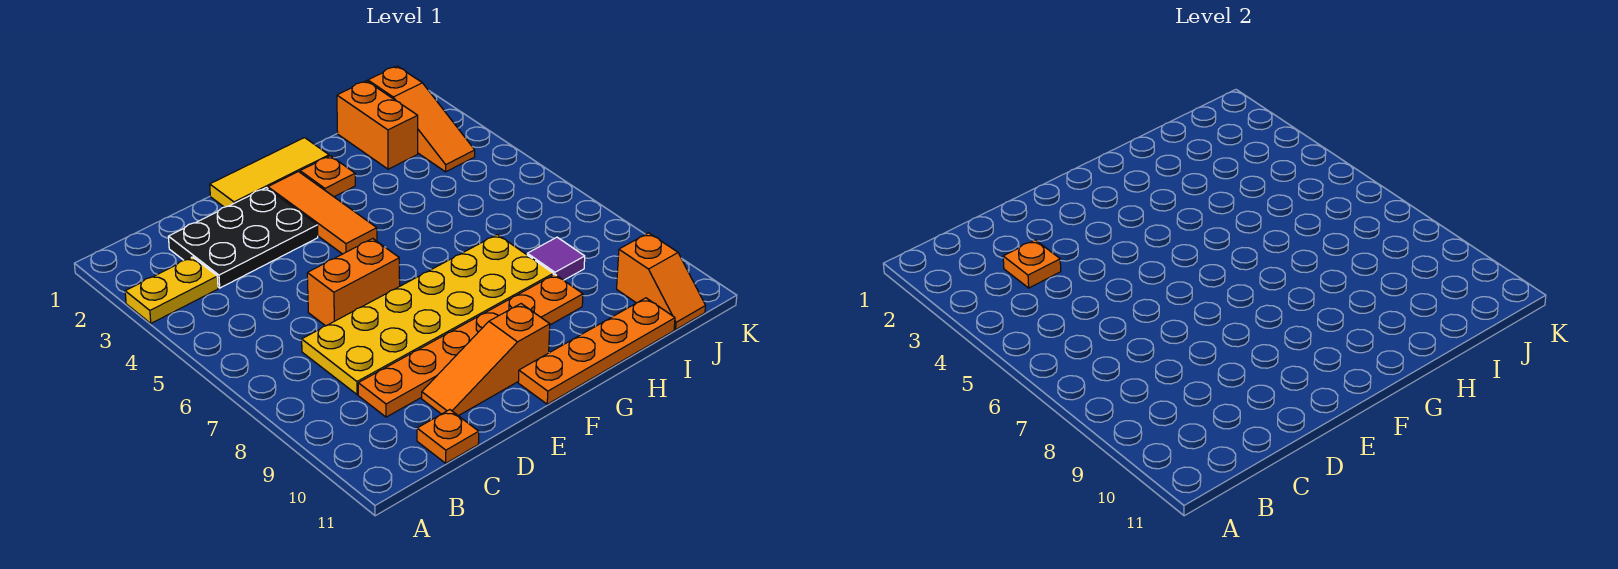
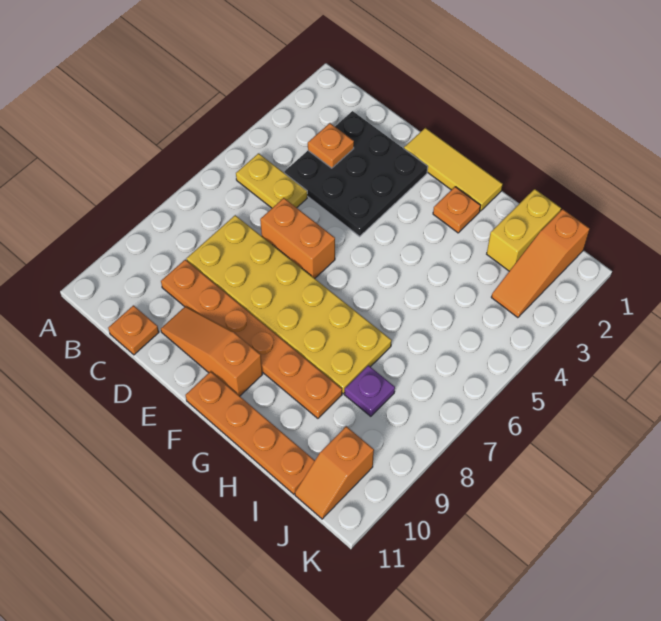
yellow plate A3:B3 level 1 -> yellow plate B5:C5 level 1
black plate C2:E3 level 1 -> black plate C2:E4 level 1
orange tile F2:F4 level 1 -> none
orange brick I1:I2 level 1 -> yellow brick I1:I2 level 1
purple tile I8 level 1 -> purple plate I8 level 1

